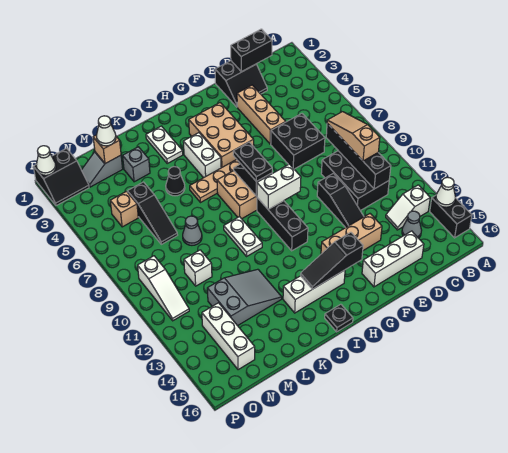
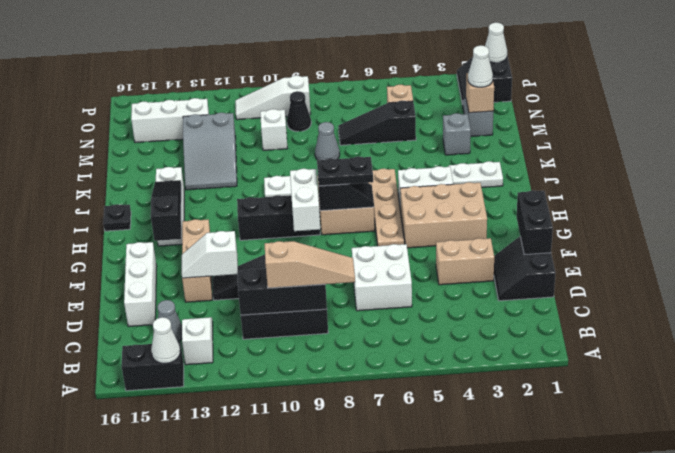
black brick C1:D1 level 2 -> black brick E1:F1 level 2
black brick C8:C11 level 2 -> black brick C9:C11 level 2
black brick D6:E7 level 1 -> white brick D6:E7 level 1
tan brick E3:E5 level 1 -> tan brick E3:E4 level 1
none -> white slope E12:E13 level 2 top 12
black cone K5 level 1 -> black cone N9 level 1

